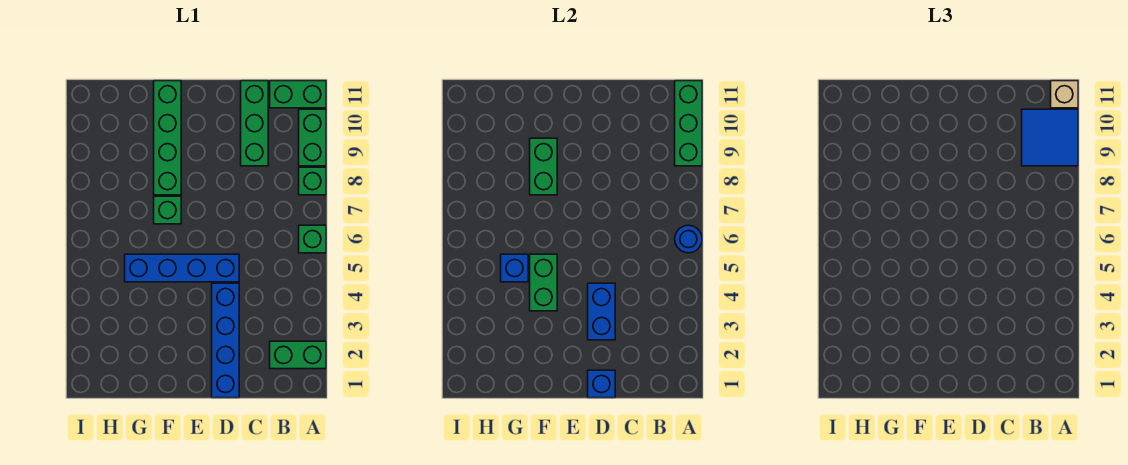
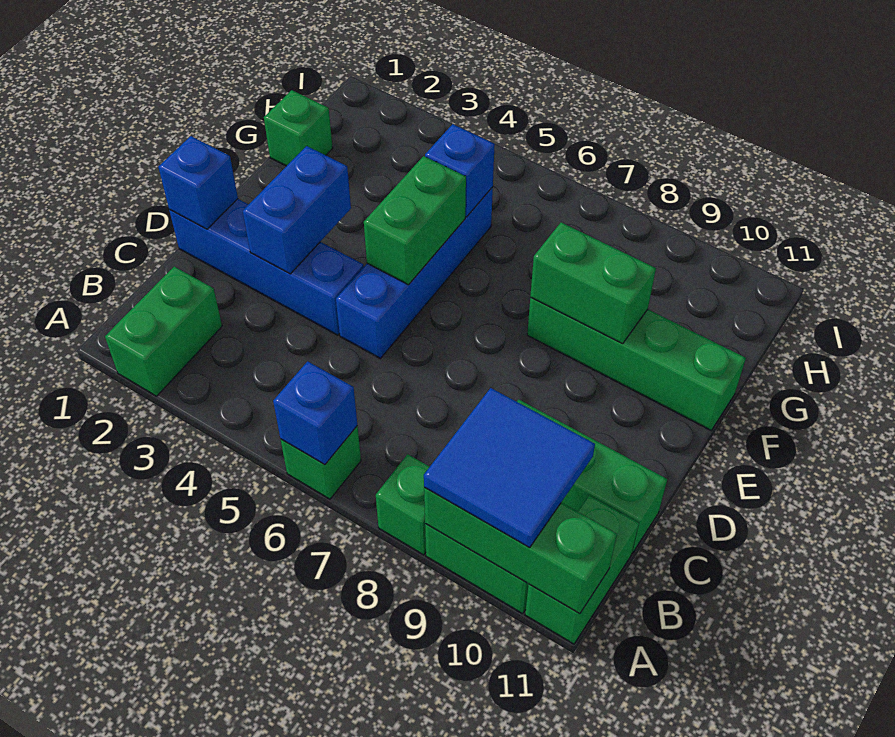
blue round brick A6 level 2 -> blue brick A6 level 2
tan brick A11 level 3 -> none
blue brick D3:D4 level 2 -> blue brick D3:E3 level 2
green brick F4:F5 level 2 -> green brick E5:F5 level 2
green brick F7 level 1 -> green brick G1 level 1

